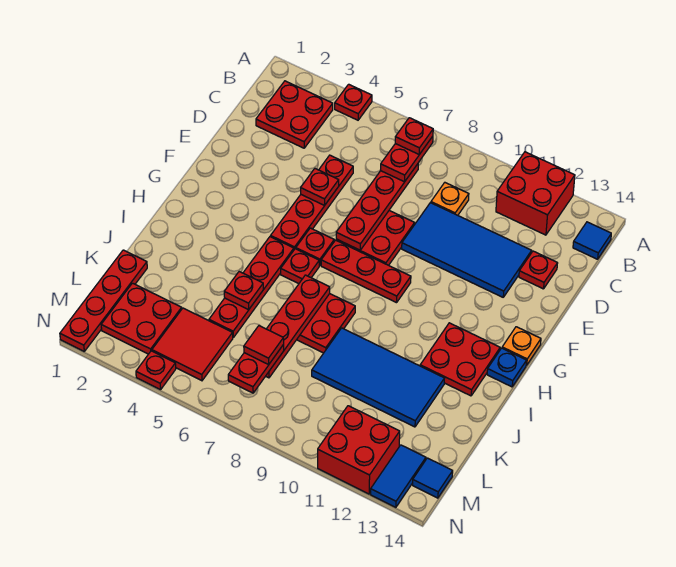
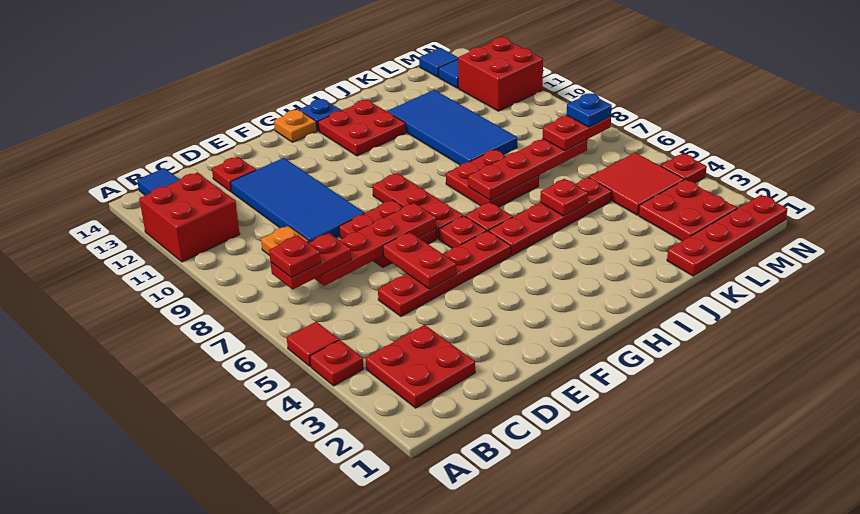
red plate E5 level 2 -> red plate E5:E6 level 2
red tile L7 level 4 -> red tile A5 level 1
none -> blue plate M7 level 4

